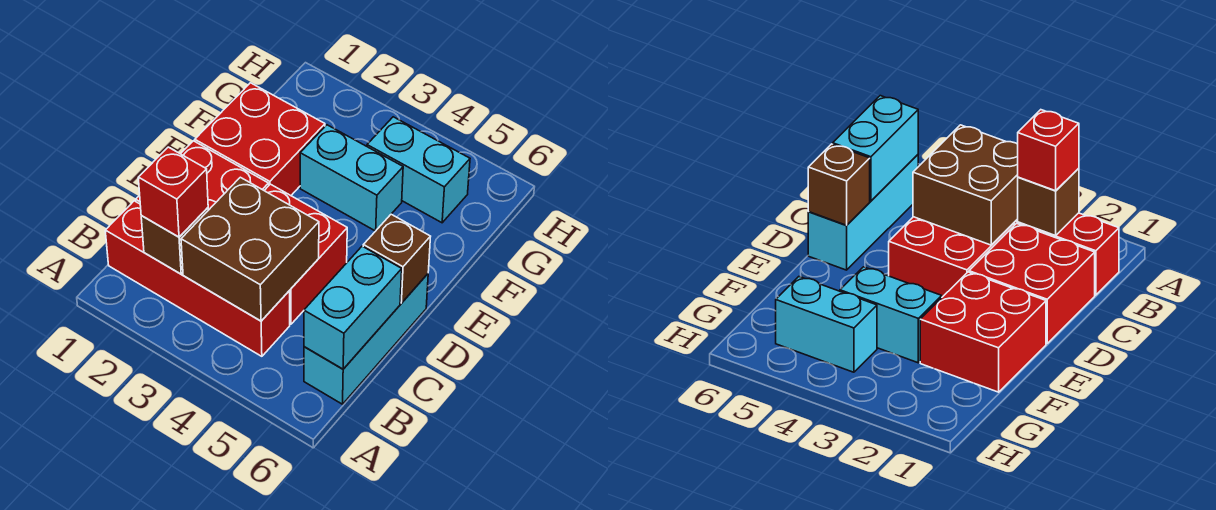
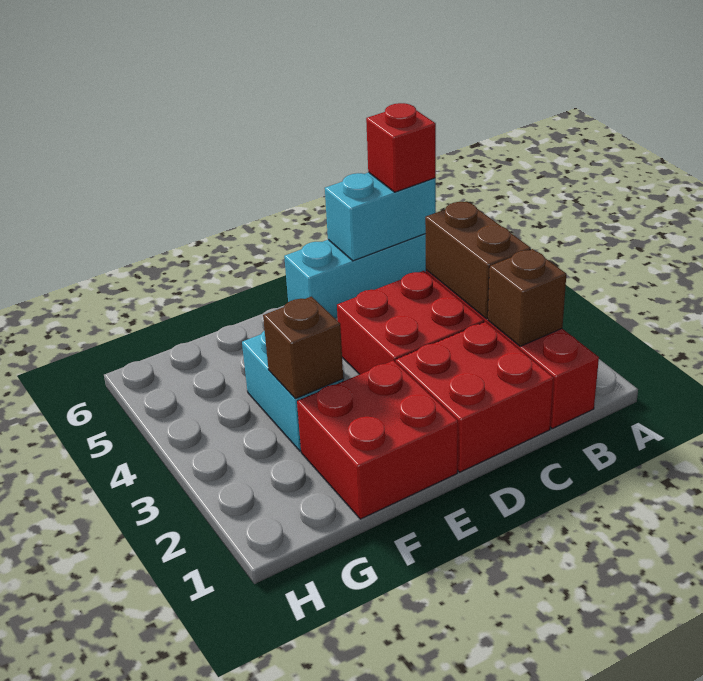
red brick B2 level 3 -> red brick B6 level 3
brown brick B3:C4 level 2 -> brown brick B3:B4 level 2
brown brick D6 level 2 -> brown brick F3 level 2
cyan brick G4:G5 level 1 -> none

